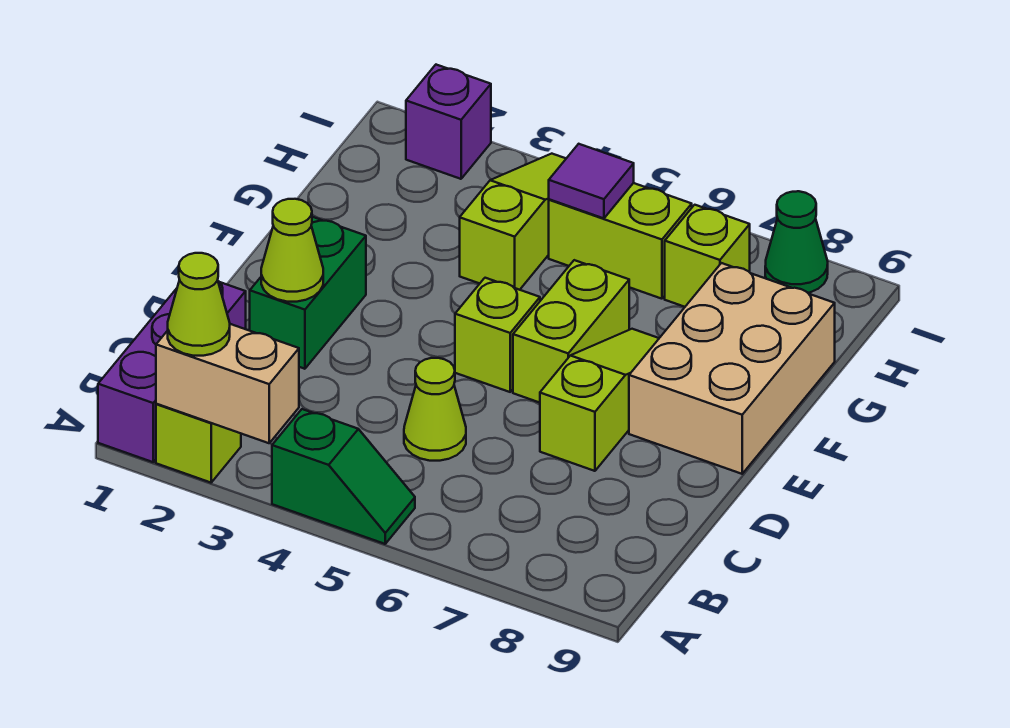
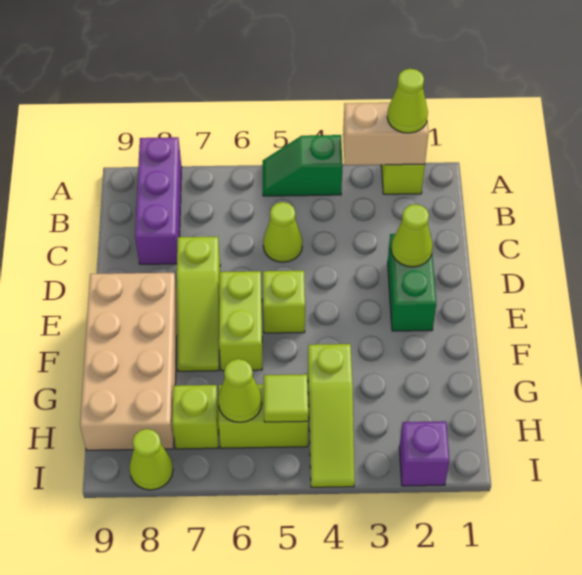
purple brick A1:C1 level 1 -> purple brick A8:C8 level 1
tan brick E8:G9 level 1 -> tan brick E8:H9 level 1
purple tile H5 level 2 -> lime tile H5 level 2
none -> lime cone H6 level 2
green cone I8 level 1 -> lime cone I8 level 1

